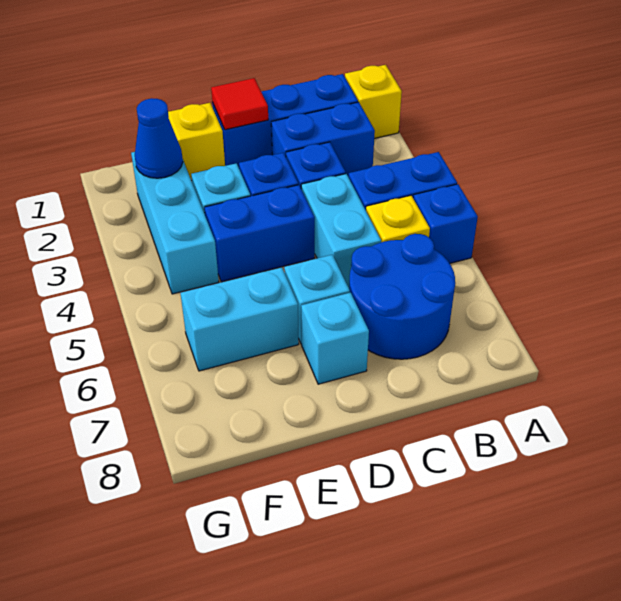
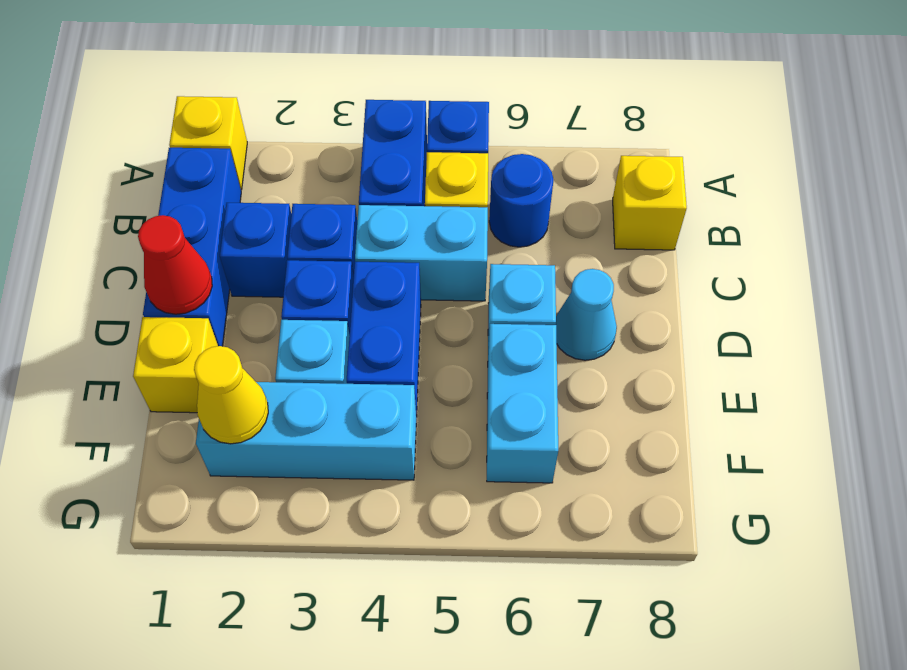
blue brick B2:C2 level 1 -> blue brick C2 level 1
blue round brick B6:C7 level 1 -> blue round brick B6 level 1
none -> yellow brick B8 level 1
red tile D1 level 2 -> red cone D1 level 2
cyan brick D7 level 1 -> cyan cone D7 level 1
blue cone F2 level 2 -> yellow cone F2 level 2

